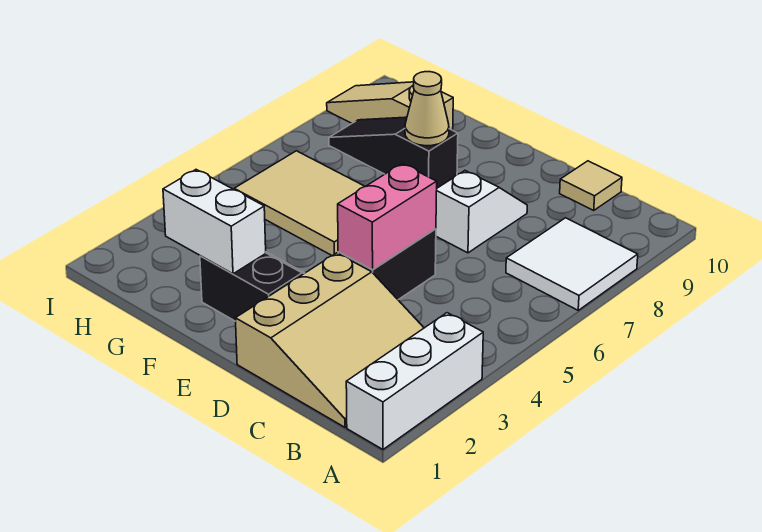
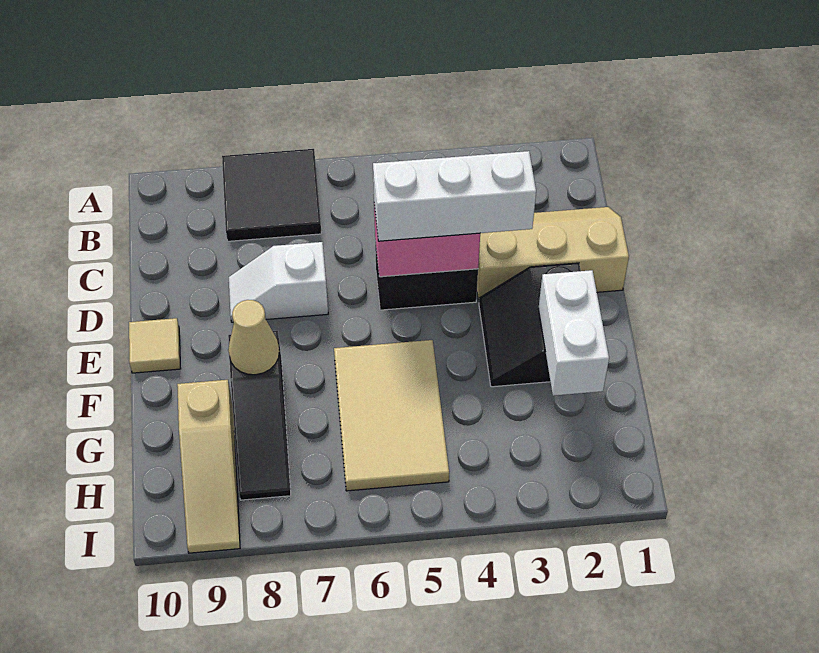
white brick A1:A3 level 1 -> white brick D3:D5 level 3
white tile A7:B8 level 1 -> black tile A7:B8 level 1
tan slope B1:D3 level 1 top D -> tan slope C1:D3 level 1 top D
tan tile C10 level 1 -> tan tile E10 level 1

